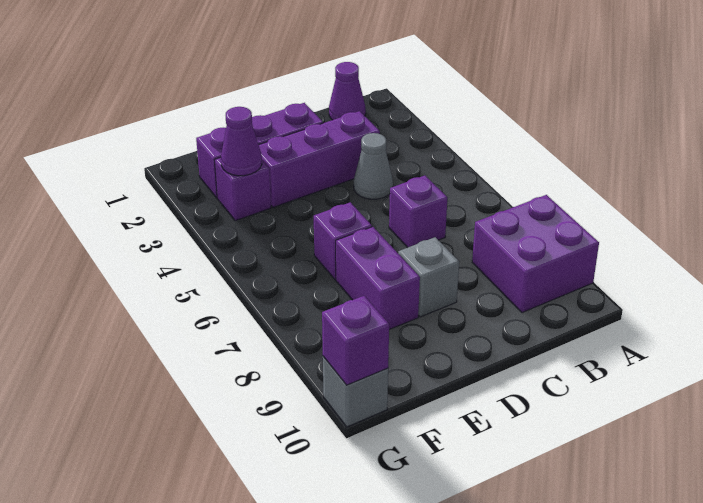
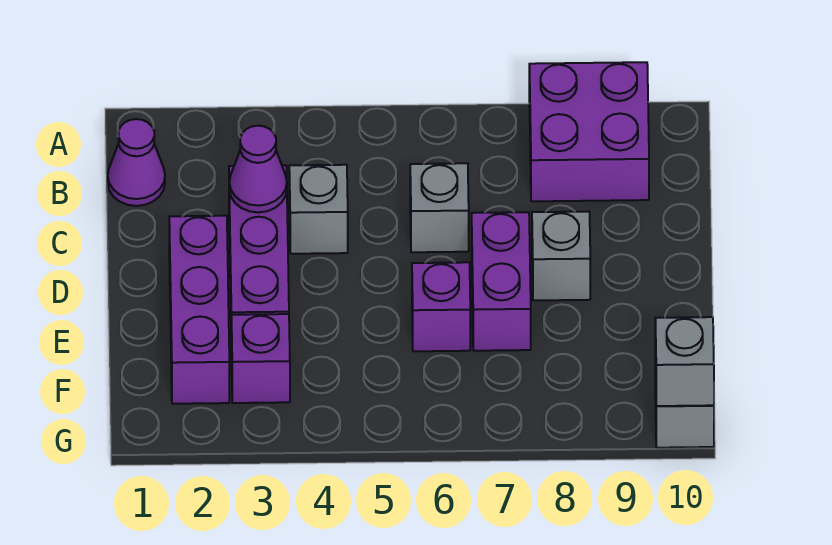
grey cone C4 level 1 -> grey brick C4 level 1
purple brick C6 level 1 -> grey brick C6 level 1
purple brick E7:E8 level 1 -> purple brick D7:E7 level 1
purple cone F3 level 2 -> purple cone C3 level 2
purple brick G10 level 2 -> grey brick G10 level 2

